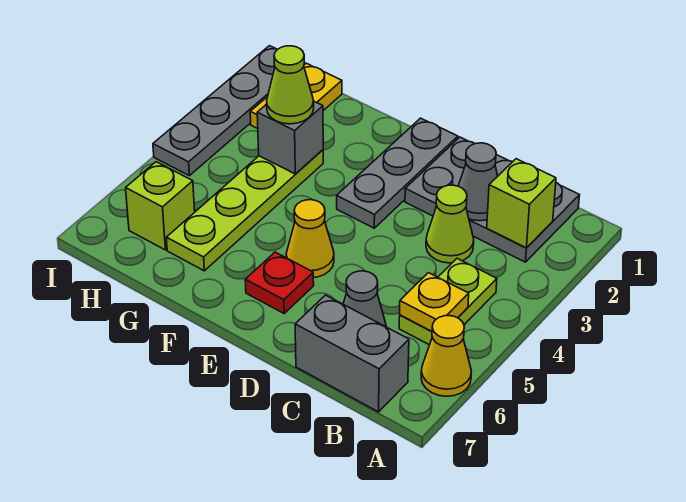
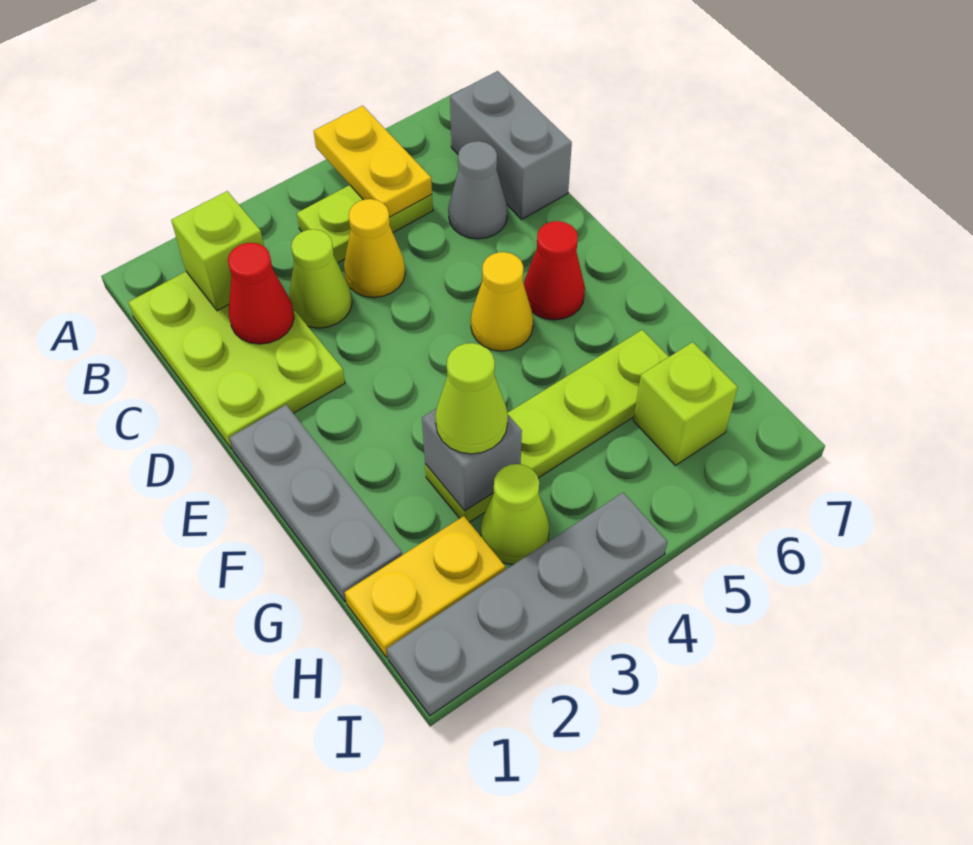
yellow cone A6 level 1 -> yellow cone C4 level 1
grey plate B1:D2 level 1 -> lime plate B1:D2 level 1
yellow plate B5 level 2 -> yellow plate A5:B5 level 2
grey cone C2 level 2 -> red cone C2 level 2
grey plate E1:E3 level 1 -> grey plate E1:G1 level 1
red plate E6 level 1 -> red cone E6 level 1
none -> lime cone H3 level 1

